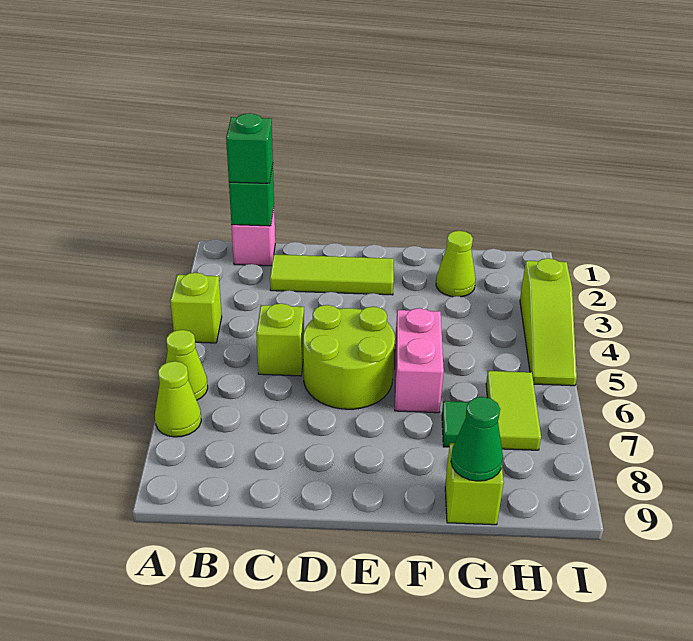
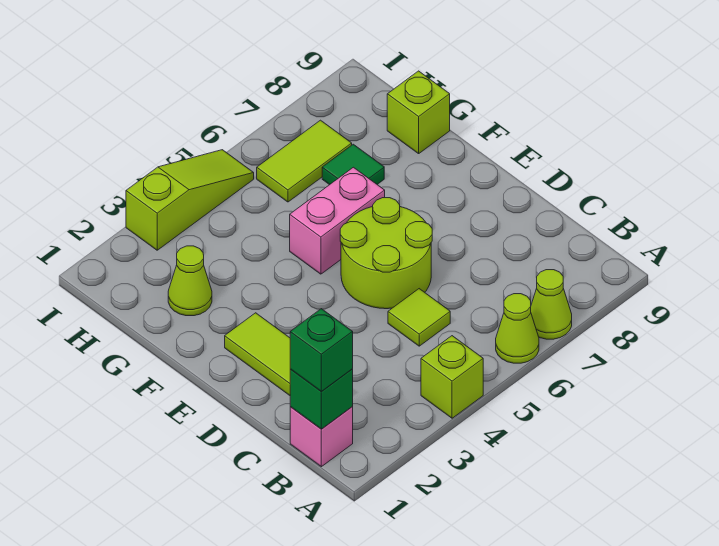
lime brick C5 level 1 -> lime tile C5 level 1
green cone G9 level 2 -> none

